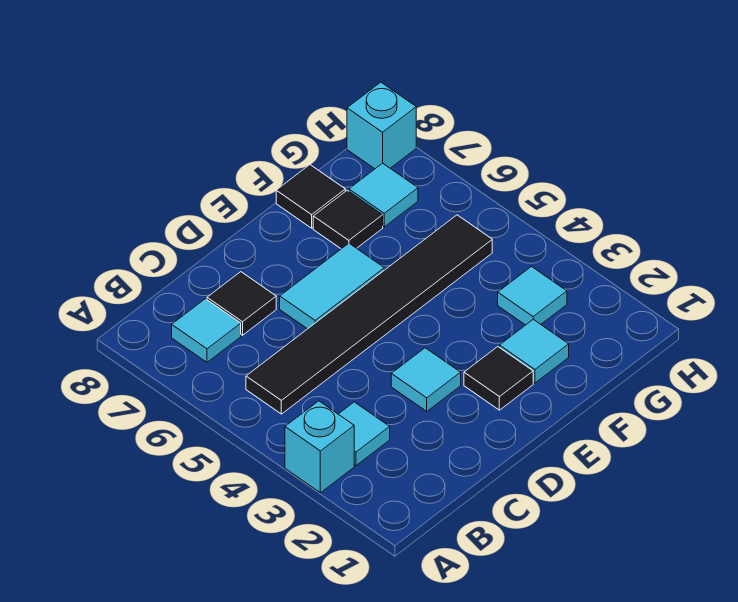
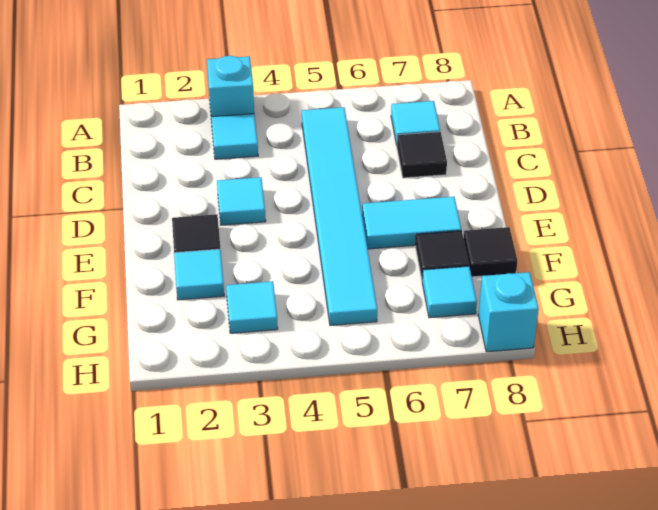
black tile B5:G5 level 1 -> cyan tile B5:G5 level 1
cyan tile D6:E6 level 1 -> cyan tile E6:E7 level 1

